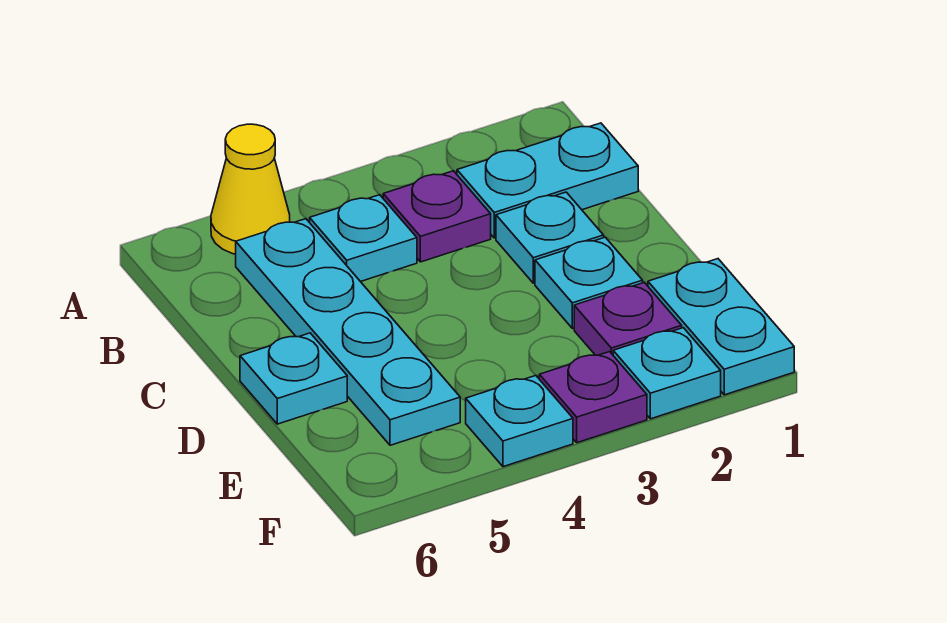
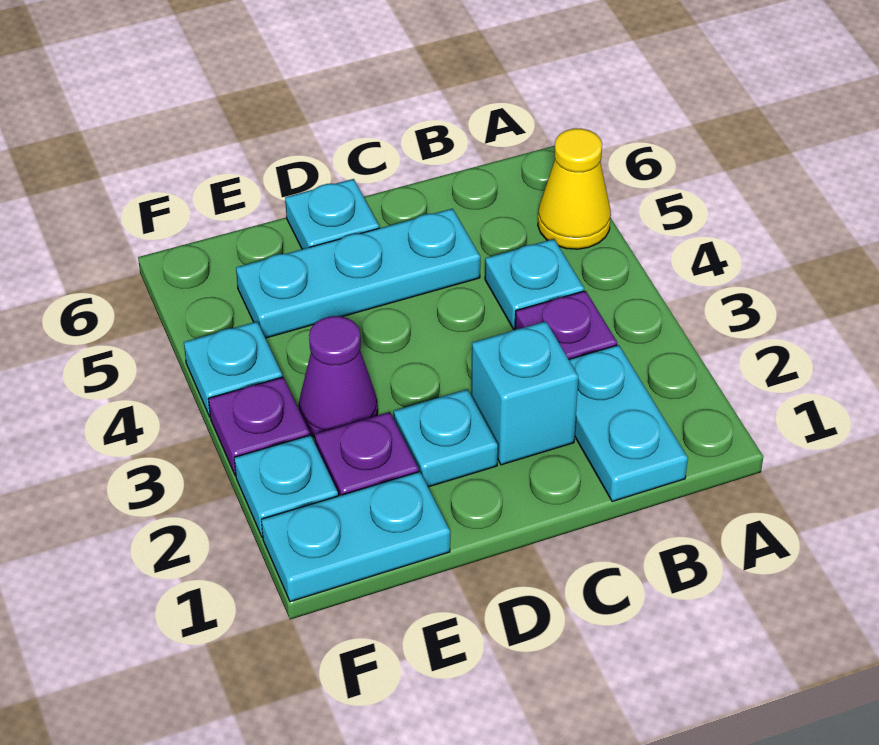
cyan plate B5:E5 level 1 -> cyan plate C5:E5 level 1
cyan plate C2 level 1 -> cyan brick C2 level 1
none -> purple cone E3 level 1

